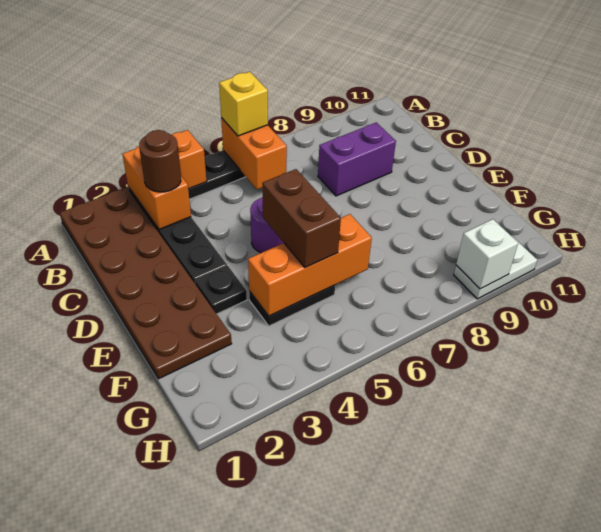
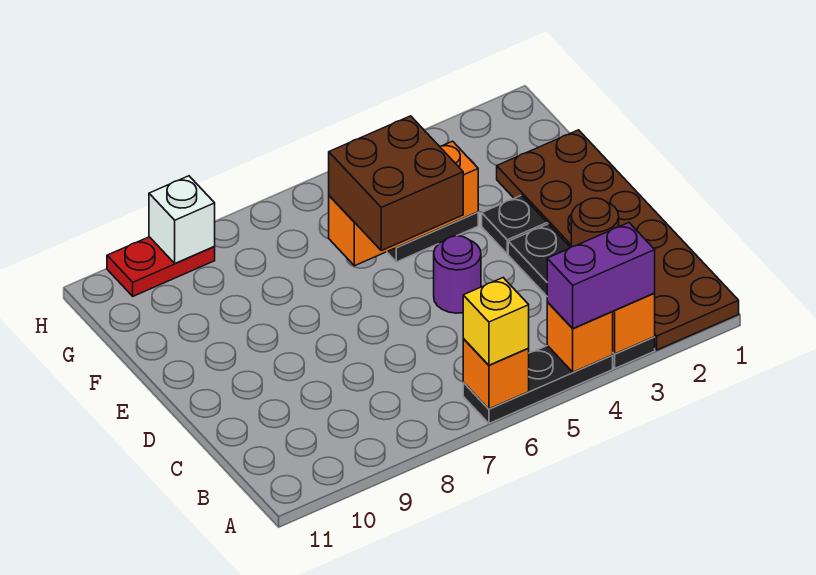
orange brick A6:B6 level 2 -> orange brick A6 level 2
purple brick C8:C9 level 1 -> purple brick A3:A4 level 3
brown brick E5:F5 level 3 -> brown brick E5:F6 level 3
white plate H9:H10 level 1 -> red plate H9:H10 level 1

